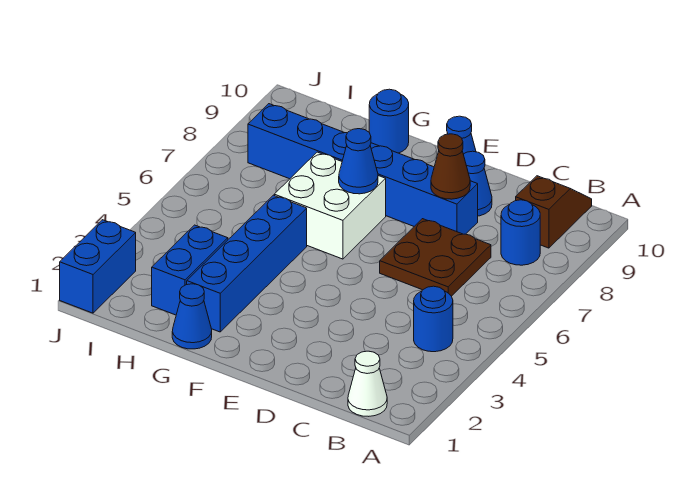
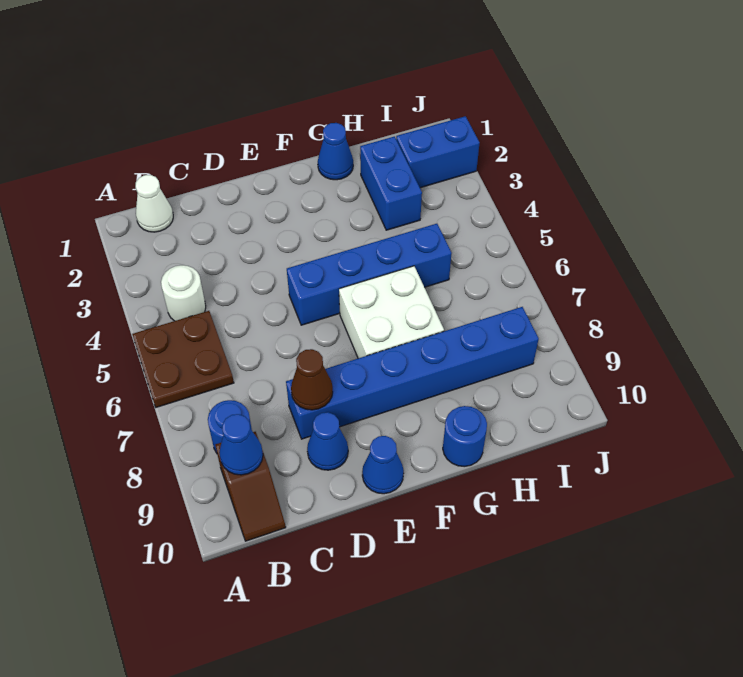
blue round brick B4 level 1 -> white round brick B4 level 1
brown plate C6:D7 level 1 -> brown plate A5:B6 level 1
blue cone F7 level 2 -> blue cone B9 level 2
blue brick G2:G5 level 1 -> blue brick E5:H5 level 1
blue brick J1:J2 level 1 -> blue brick I2:J2 level 1

